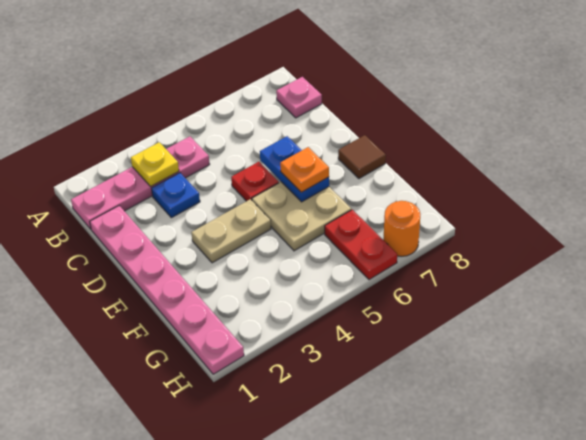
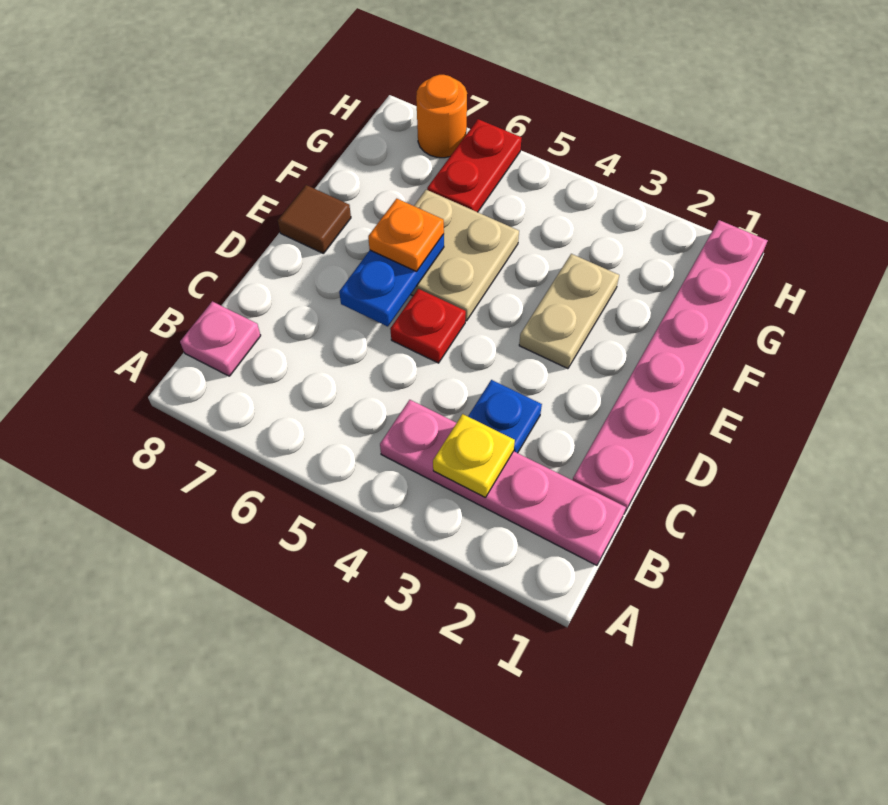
tan plate E3:E4 level 1 -> tan plate E3:F3 level 1

